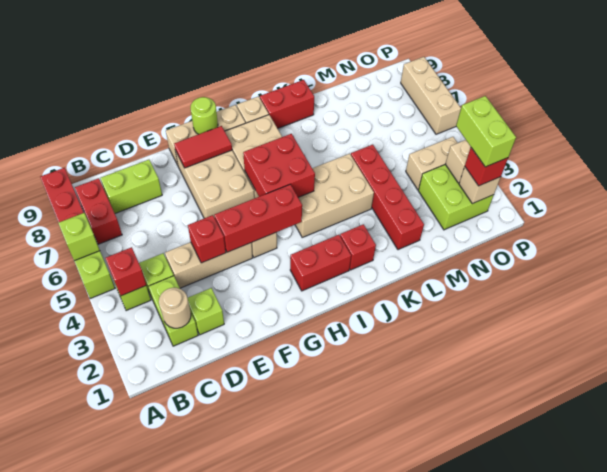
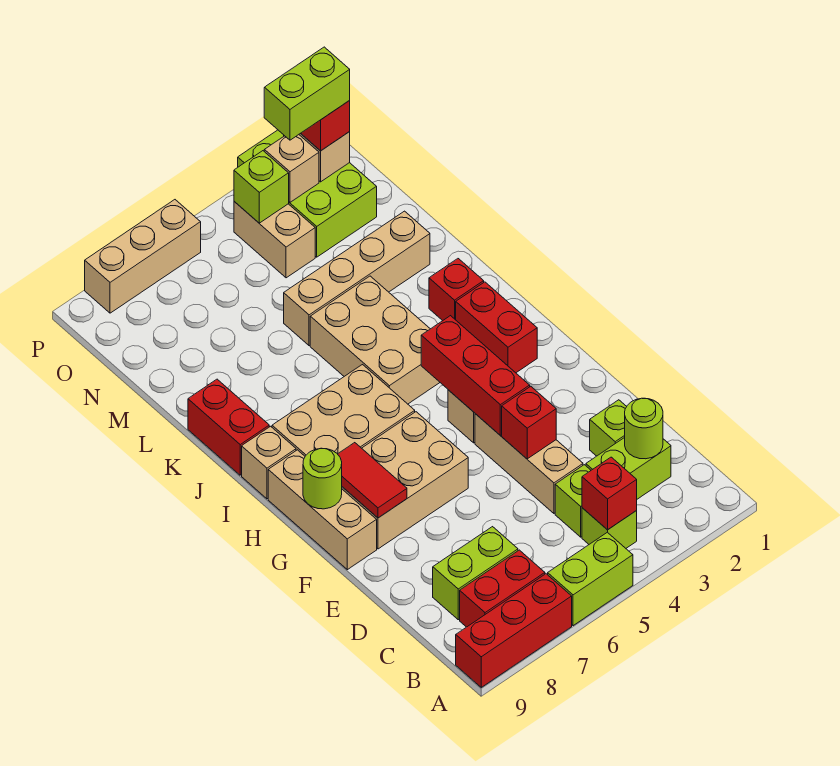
lime brick A6 level 2 -> lime brick O4 level 2
tan round brick C2 level 2 -> lime round brick C2 level 2
lime brick C8:D8 level 1 -> lime brick C7:C8 level 1
red brick H5:I6 level 2 -> none
red brick L2:L5 level 1 -> tan brick L2:L5 level 1
lime brick N2:O3 level 1 -> lime brick N2:P3 level 1

